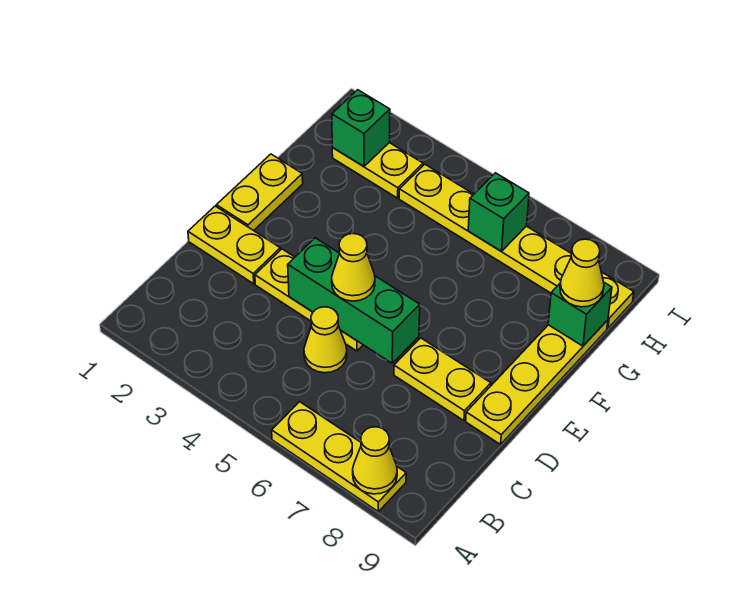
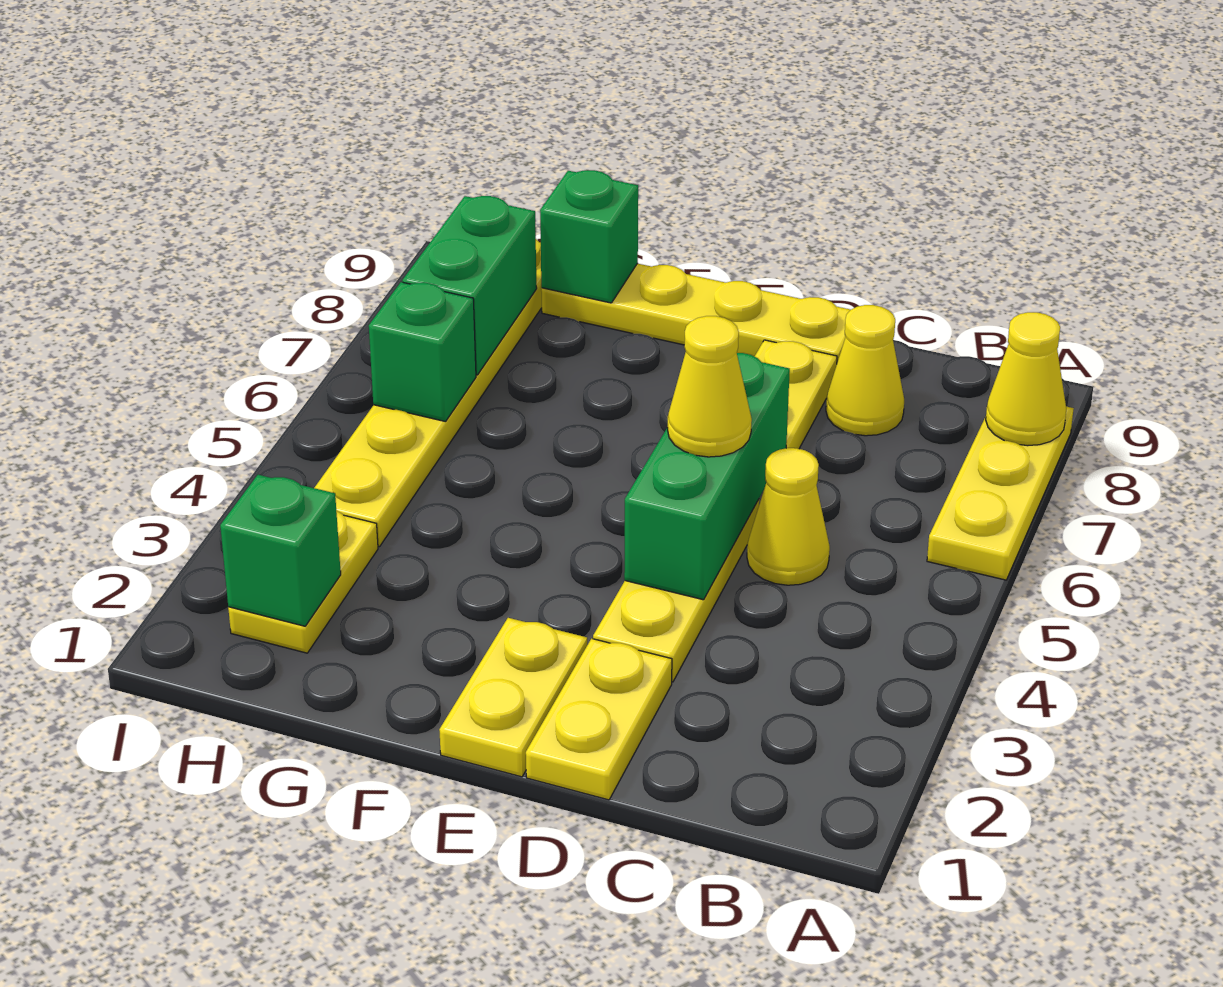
yellow plate E1:F1 level 1 -> yellow plate E1:E2 level 1
yellow cone G9 level 3 -> yellow cone C8 level 1
none -> green brick H7:H8 level 2

